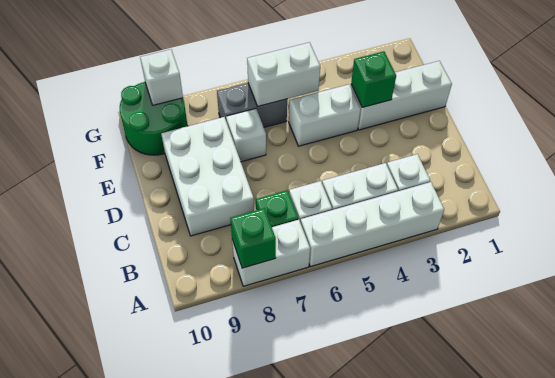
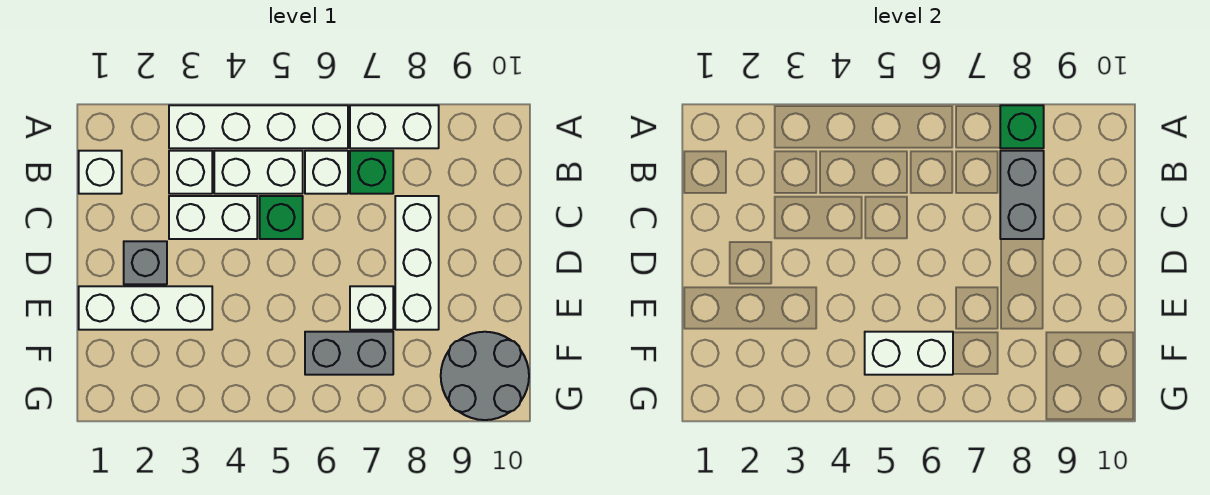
none -> grey brick B8:C8 level 2
white brick C8:E9 level 1 -> white brick C8:E8 level 1
none -> grey brick D2 level 1
green brick E3 level 2 -> green brick C5 level 1
white brick E4:E5 level 1 -> white brick C3:C4 level 1
green round brick F9:G10 level 1 -> grey round brick F9:G10 level 1
white brick G9 level 2 -> white brick B1 level 1

